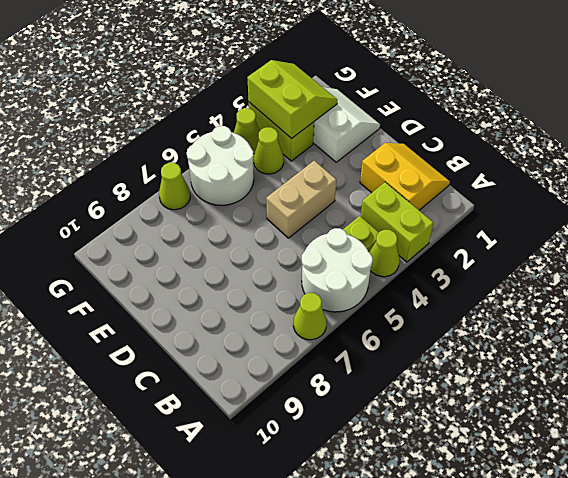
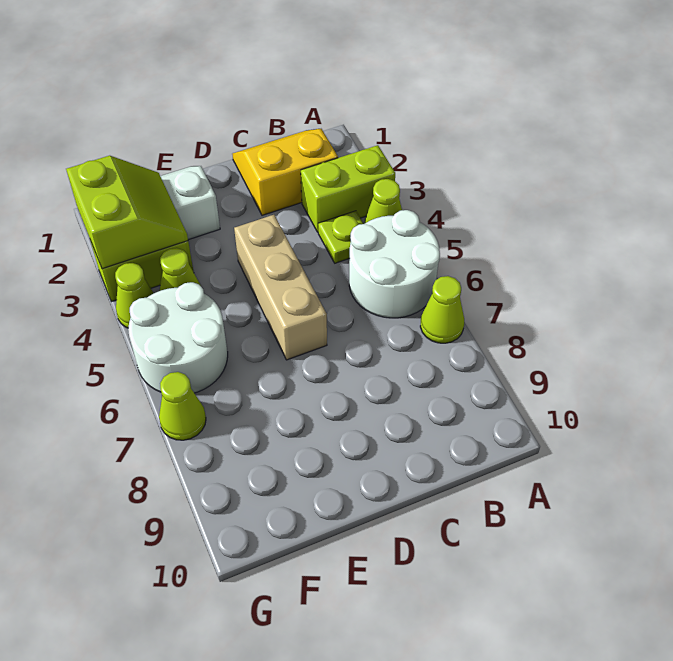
tan brick D4:D5 level 1 -> tan brick D4:D6 level 1
lime slope F2:G3 level 2 top 3 -> lime slope F2:G3 level 2 top G

